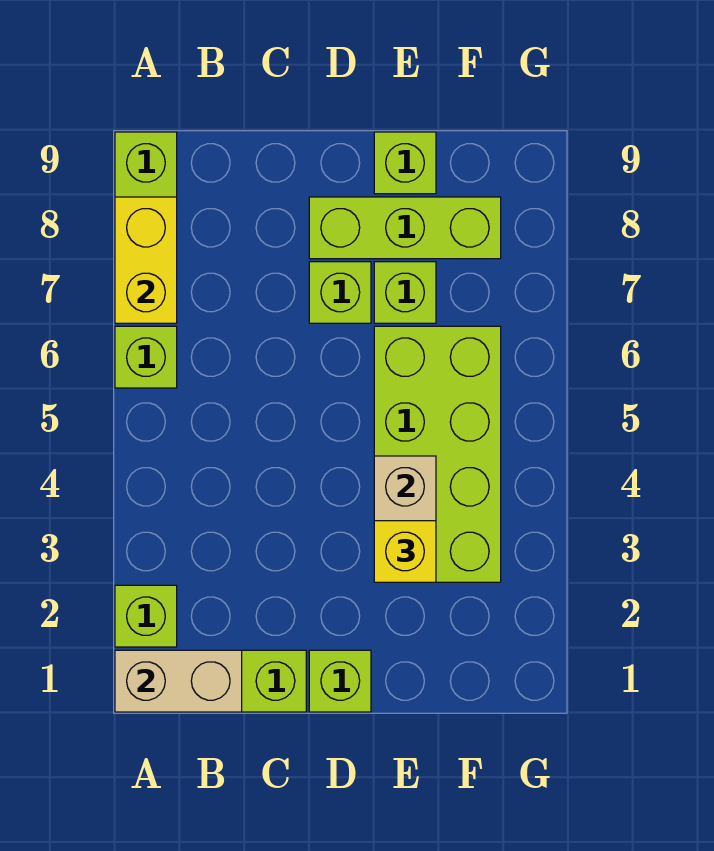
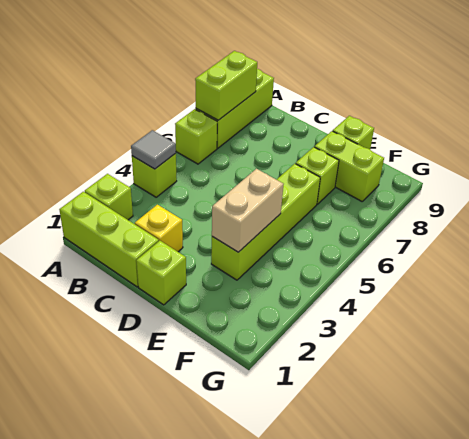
tan brick A1:B1 level 2 -> none
none -> grey tile A4 level 2
yellow brick A7:A8 level 2 -> lime brick A7:A8 level 2
lime brick D7 level 1 -> lime brick A4 level 1
lime brick D8:F8 level 1 -> lime brick E8:F8 level 1
lime brick E3:F6 level 1 -> lime brick E3:E6 level 1
yellow brick E3 level 3 -> yellow brick C2 level 1

